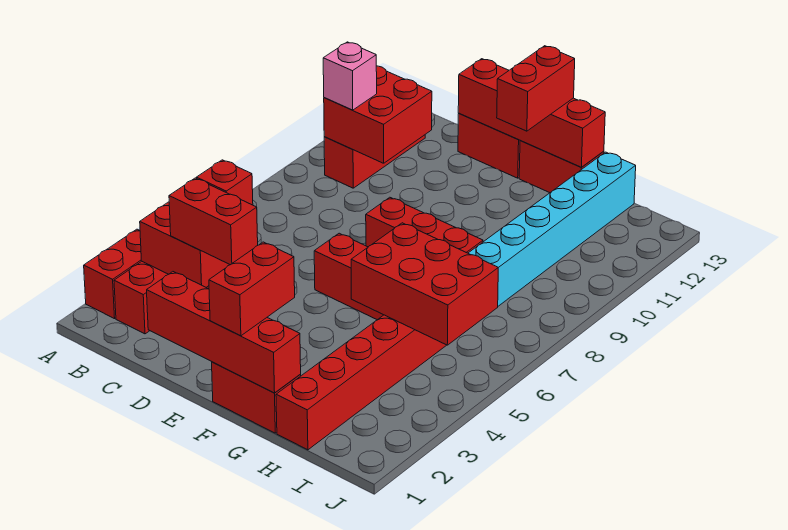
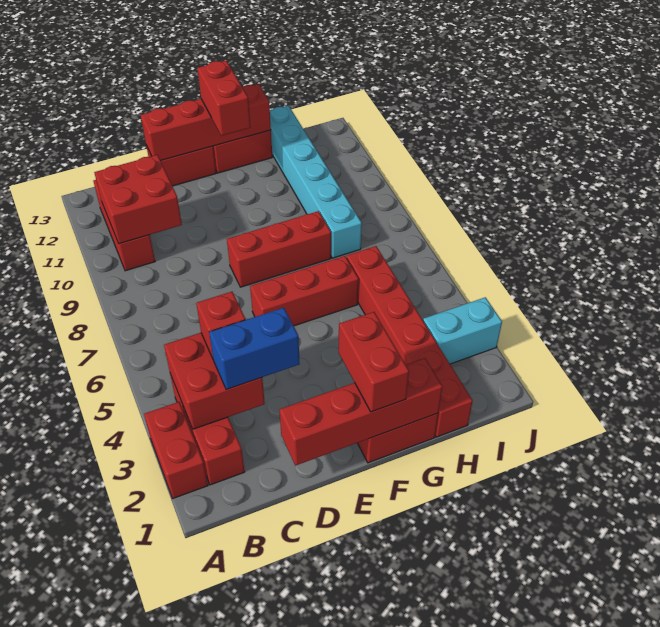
pink brick B10 level 3 -> none
red brick C3:D3 level 3 -> blue brick C3:D3 level 3
red brick G5:I6 level 2 -> none
none -> cyan brick I3:J3 level 1

